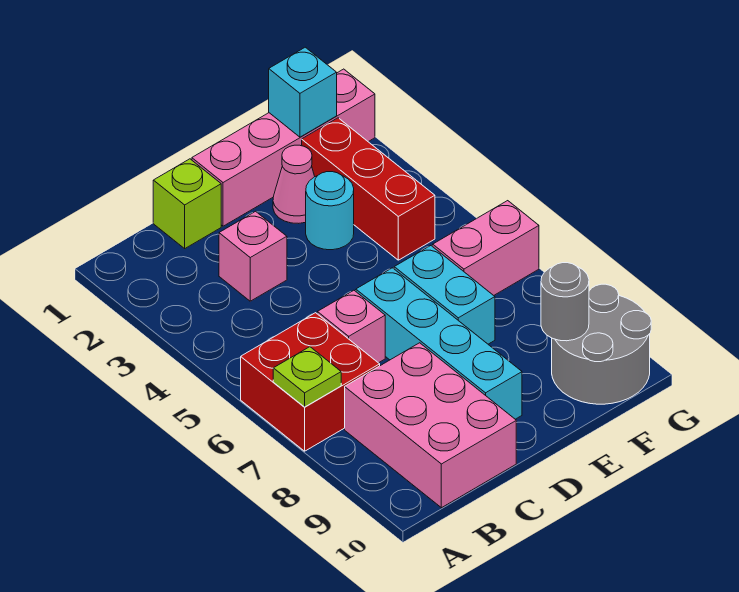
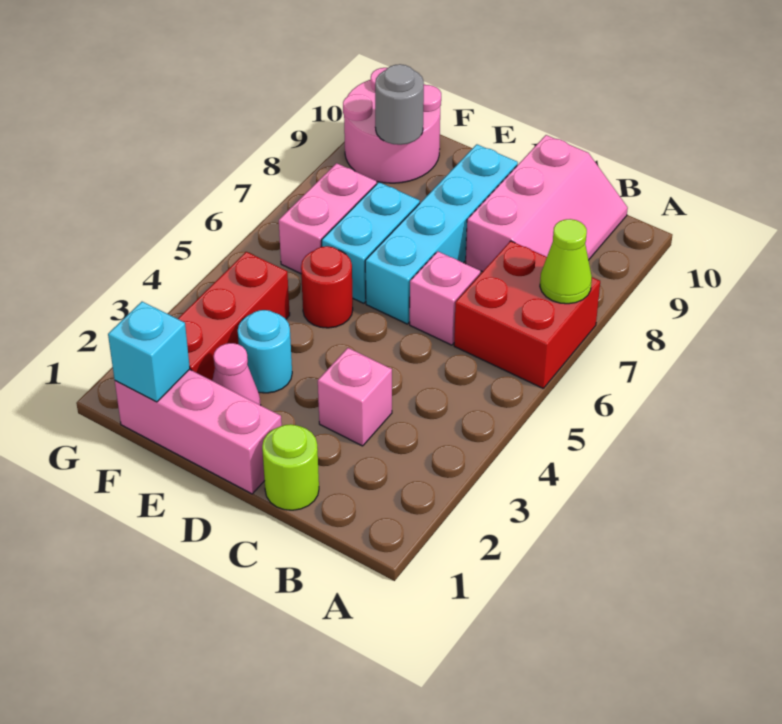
lime plate A7 level 2 -> lime cone A7 level 2
pink brick B8:C10 level 1 -> pink slope B8:C10 level 1 top C
lime brick C1 level 1 -> lime round brick C1 level 1
pink brick D1:G1 level 1 -> pink brick D1:F1 level 1
none -> red round brick E5 level 1
pink brick F6:G6 level 1 -> pink brick F6:F7 level 1
grey round brick F9:G10 level 1 -> pink round brick F9:G10 level 1

